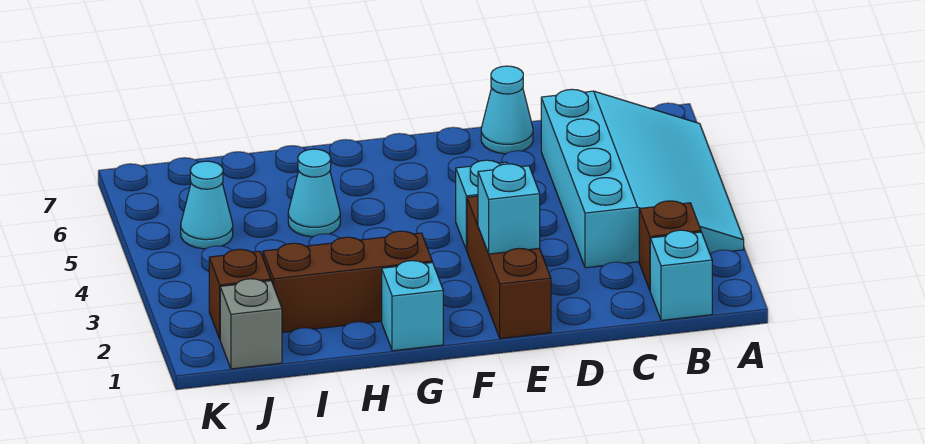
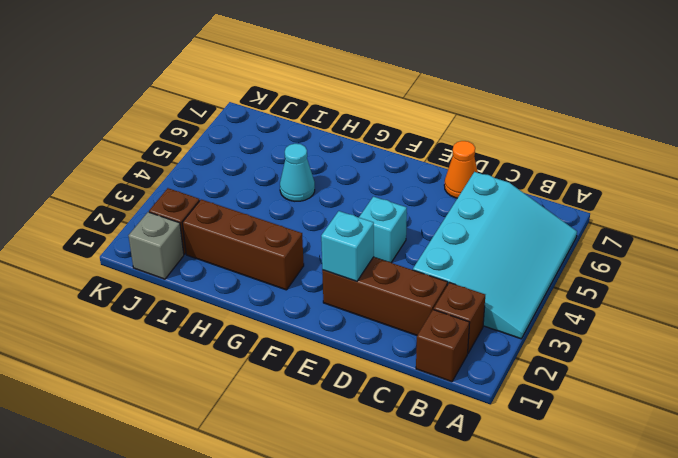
cyan brick B1 level 1 -> brown brick B1 level 1
cyan cone D7 level 1 -> orange cone D7 level 1
brown brick E1:E3 level 1 -> brown brick C2:E2 level 1
cyan brick G1 level 1 -> none
cyan cone J5 level 1 -> none

